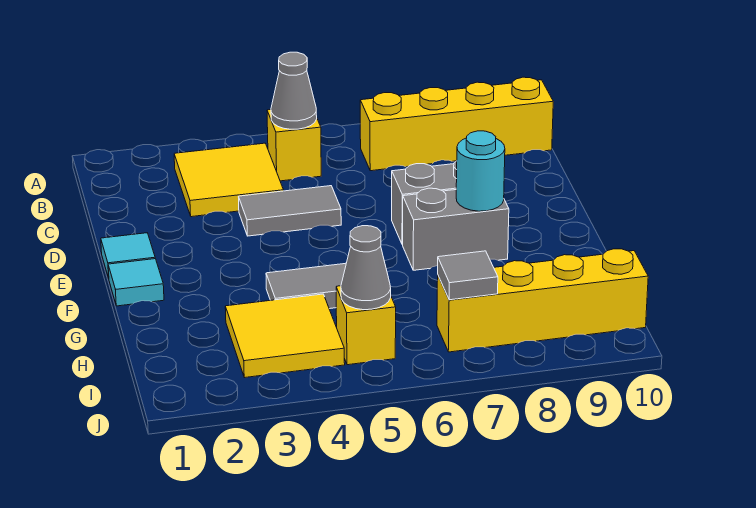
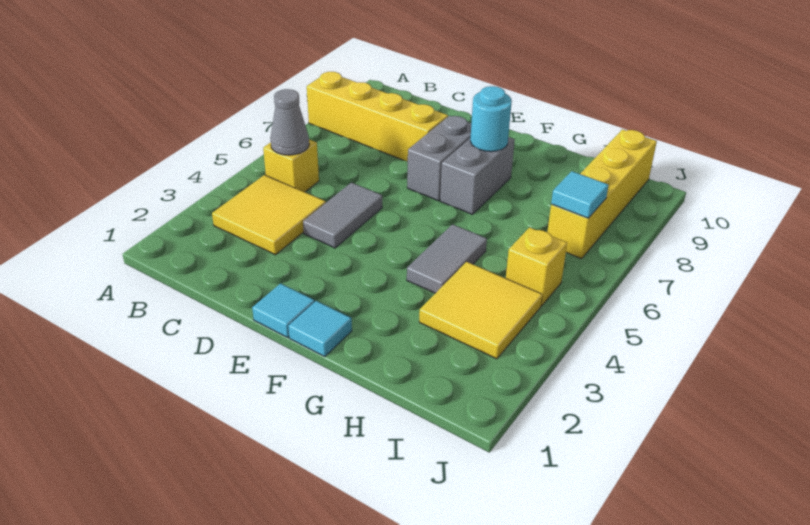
yellow brick B7:B10 level 1 -> yellow brick A8:D8 level 1
grey cone I5 level 2 -> none
grey tile I7 level 2 -> cyan tile I7 level 2

